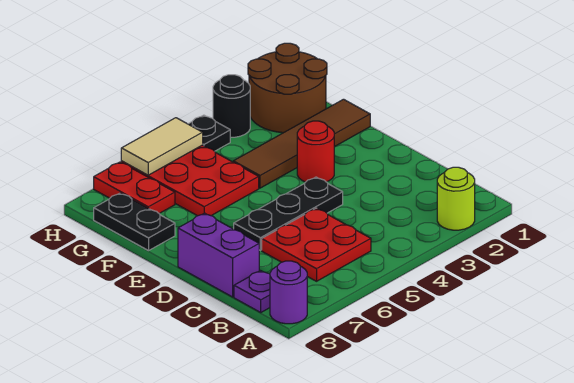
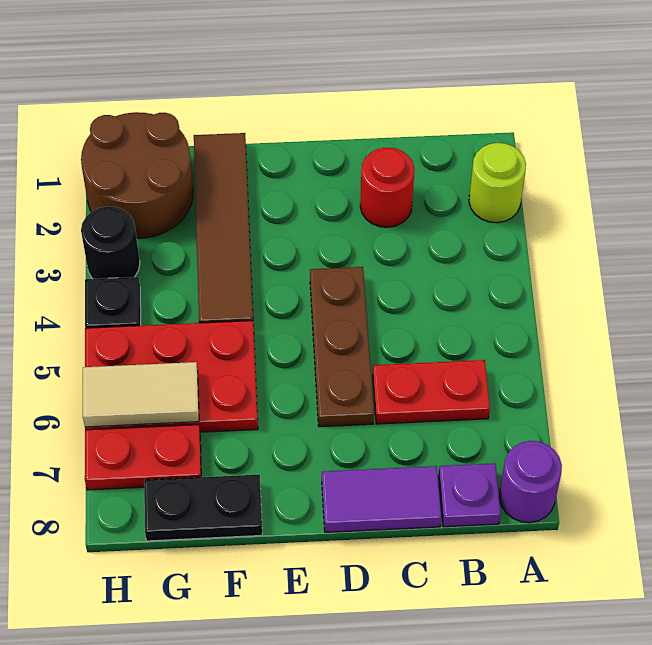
red plate B5:C6 level 1 -> red plate B6:C6 level 1
purple brick C8:D8 level 1 -> purple tile C8:D8 level 1
black plate D4:D6 level 1 -> brown plate D4:D6 level 1
red round brick E3 level 1 -> red round brick C2 level 1
tan tile H5:H6 level 2 -> tan tile G6:H6 level 2

